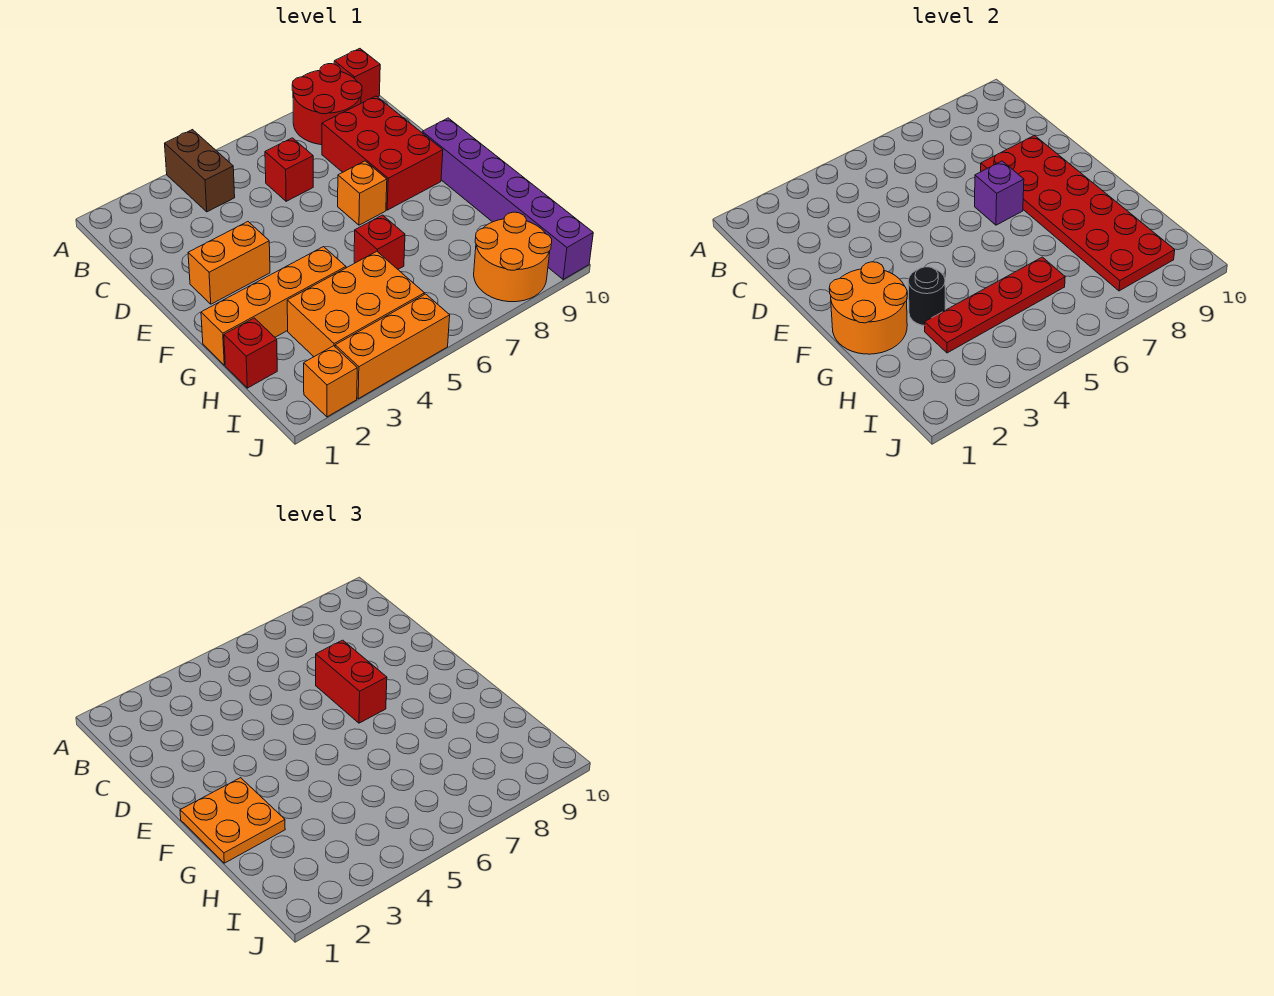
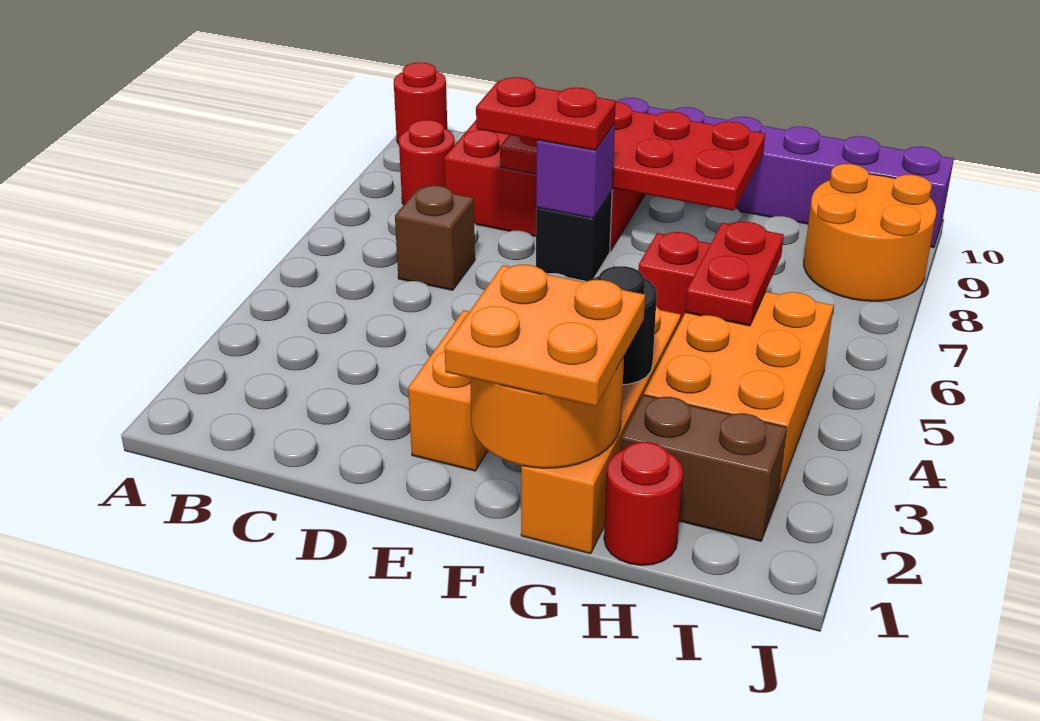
brown brick A4:B4 level 1 -> brown brick H2:I2 level 1
red round brick A8:B9 level 1 -> red round brick B8 level 1
red brick A10 level 1 -> red round brick A10 level 1
red brick C6 level 1 -> brown brick C6 level 1
red brick D7:E7 level 3 -> red plate D7:E7 level 3
red plate D8:I9 level 2 -> red plate D8:G9 level 2
orange brick E7 level 1 -> black brick E7 level 1
red brick H1 level 1 -> red round brick H1 level 1
red plate H3:H6 level 2 -> red plate H5:H6 level 2
orange brick J2 level 1 -> none
orange brick J3:J5 level 1 -> none

